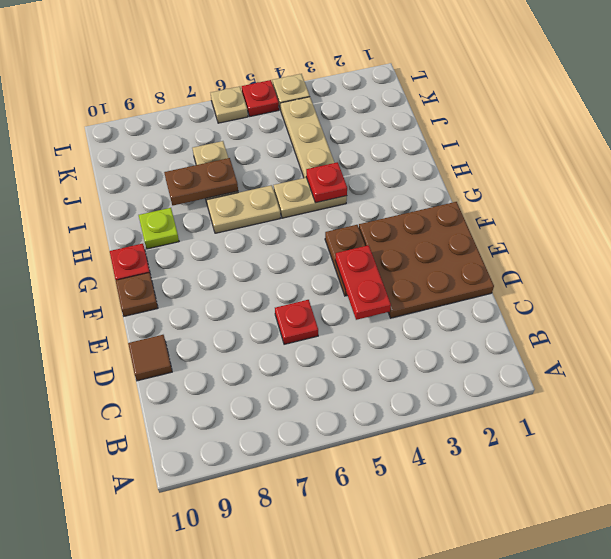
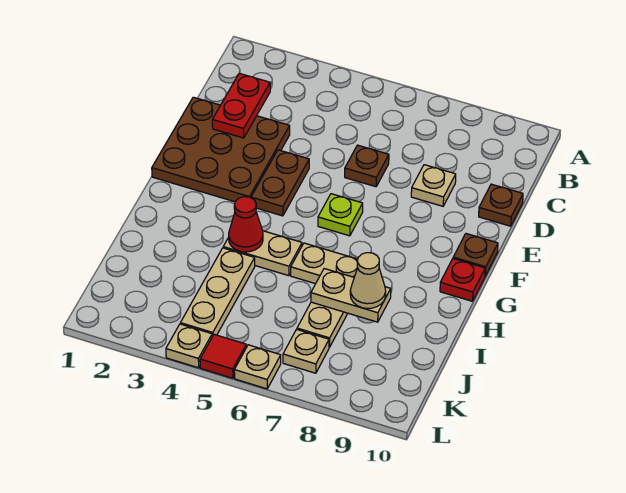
red plate D4:E4 level 2 -> red plate C2:D2 level 2
red plate D6 level 1 -> brown plate D6 level 1
none -> tan plate D8 level 1
brown tile D10 level 1 -> brown plate D10 level 1
red plate H4 level 2 -> red cone H4 level 2
lime plate H9 level 1 -> lime plate F6 level 1
brown plate I7:I8 level 2 -> tan plate I7:I8 level 2
none -> tan cone I8 level 3
none -> tan plate K7 level 1
red plate L5 level 1 -> red tile L5 level 1

